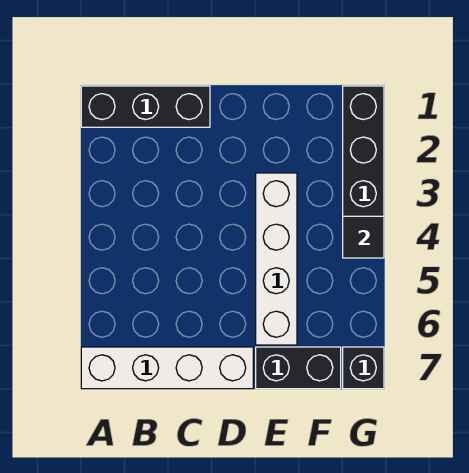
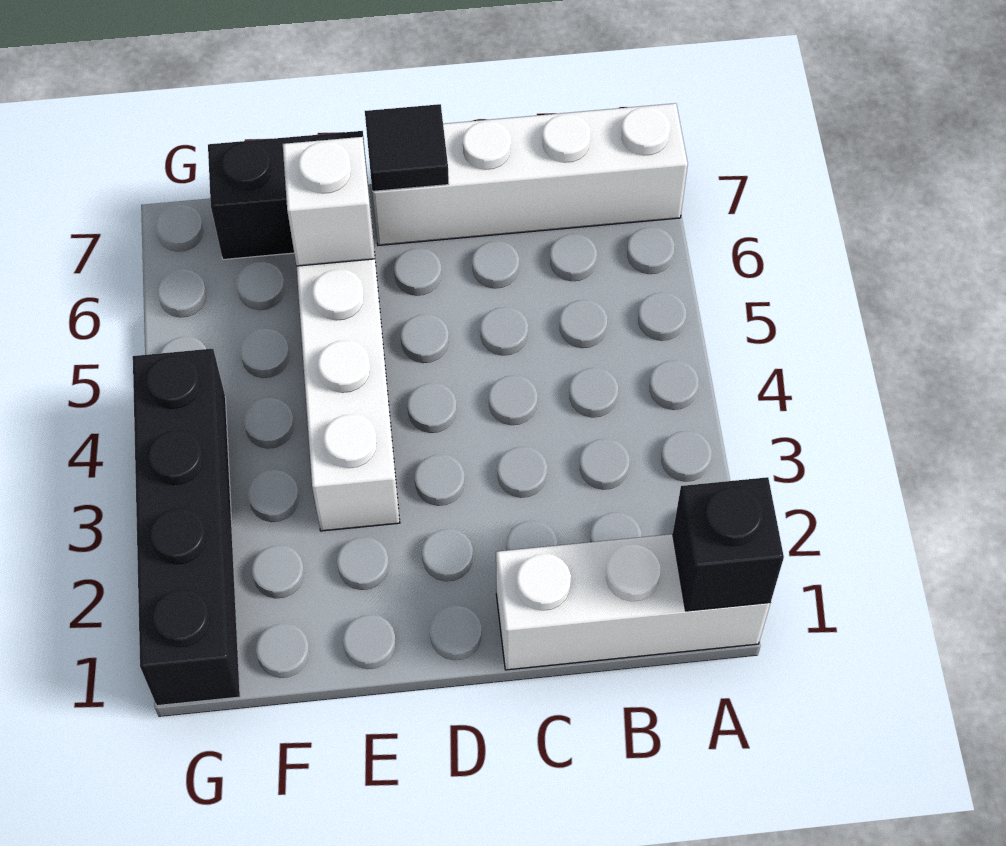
black brick A1:C1 level 1 -> white brick A1:C1 level 1
none -> white brick E6 level 2
black tile G4 level 2 -> black tile D7 level 2
black brick G7 level 1 -> black brick A1 level 2

